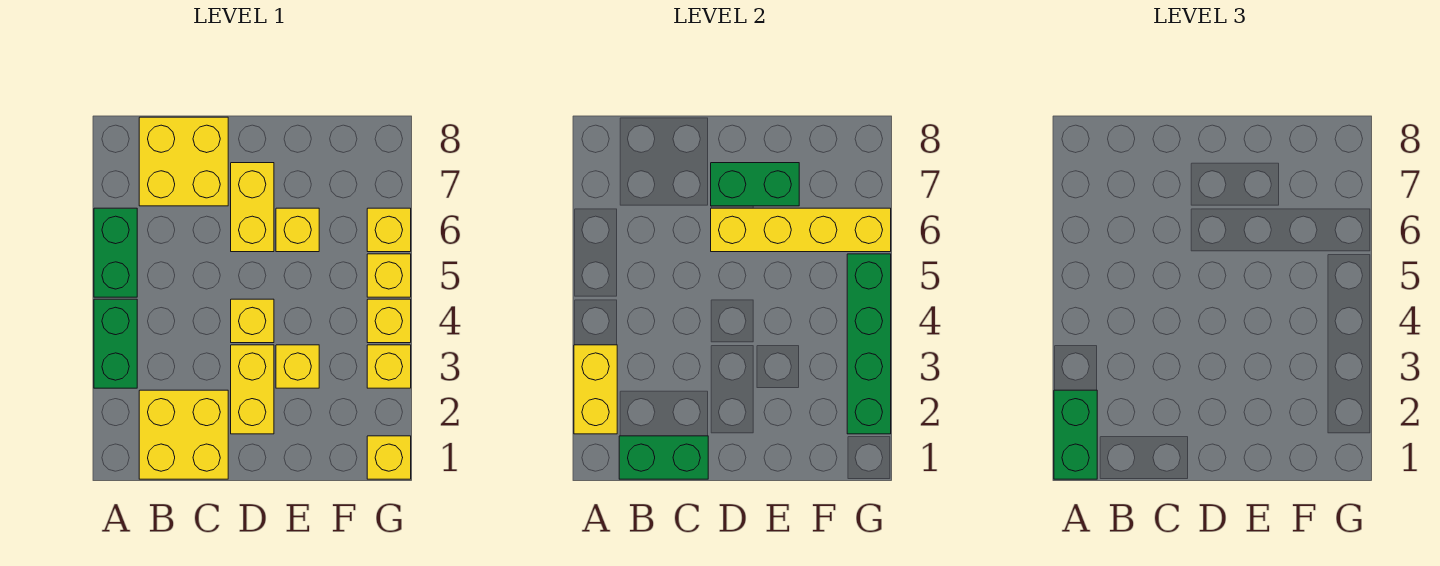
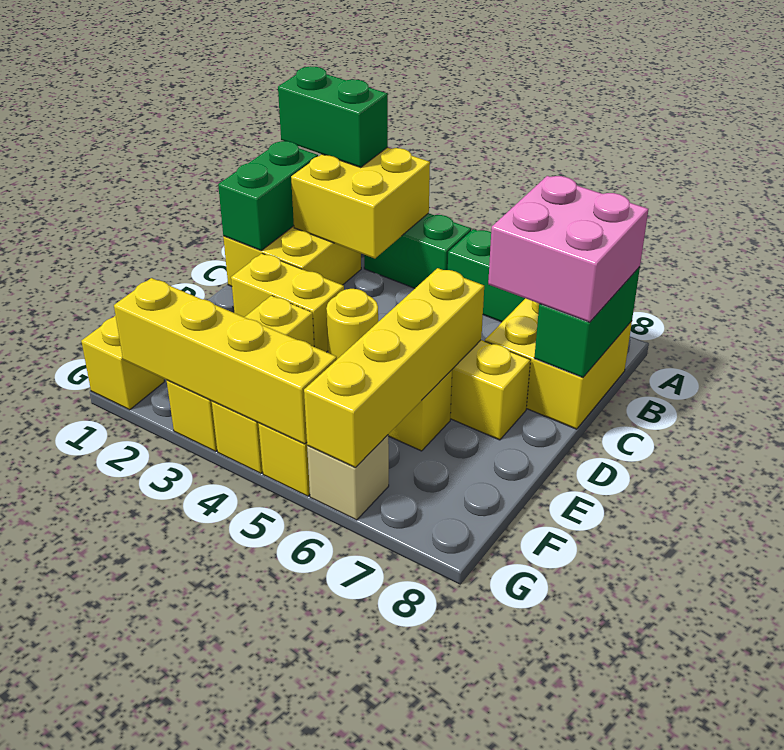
yellow brick A2:A3 level 2 -> yellow brick A2:B3 level 2
none -> pink brick B7:C8 level 3
yellow brick D4 level 1 -> yellow round brick D4 level 1
green brick D7:E7 level 2 -> green brick B8:C8 level 2
green brick G2:G5 level 2 -> yellow brick G2:G5 level 2
yellow brick G6 level 1 -> tan brick G6 level 1

